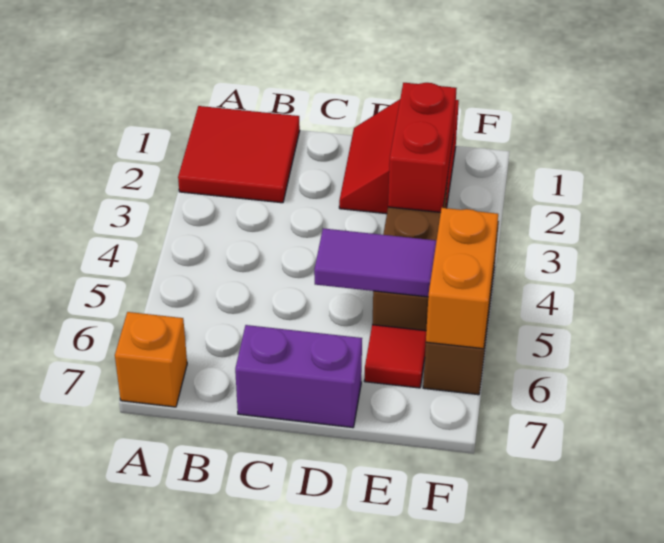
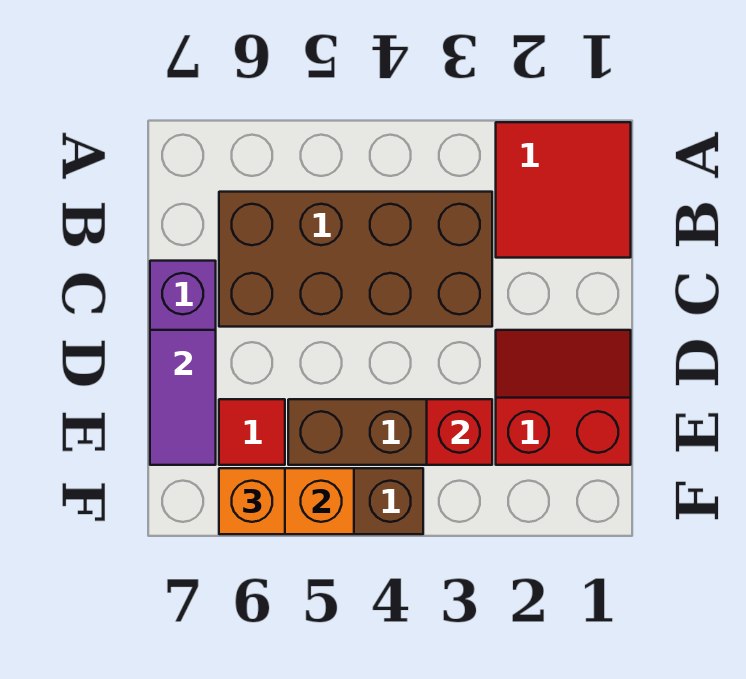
orange brick A7 level 1 -> orange brick F6 level 3
none -> brown brick B3:C6 level 1
purple tile D5:E5 level 2 -> purple tile D7:E7 level 2
red brick E2:E3 level 2 -> red brick E3 level 2

